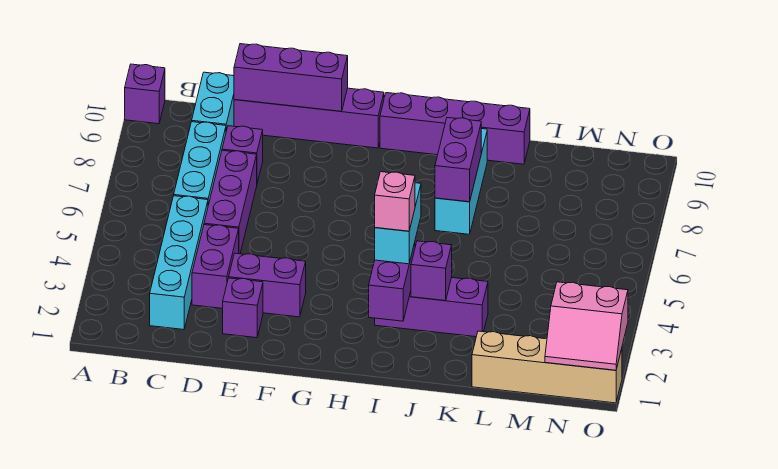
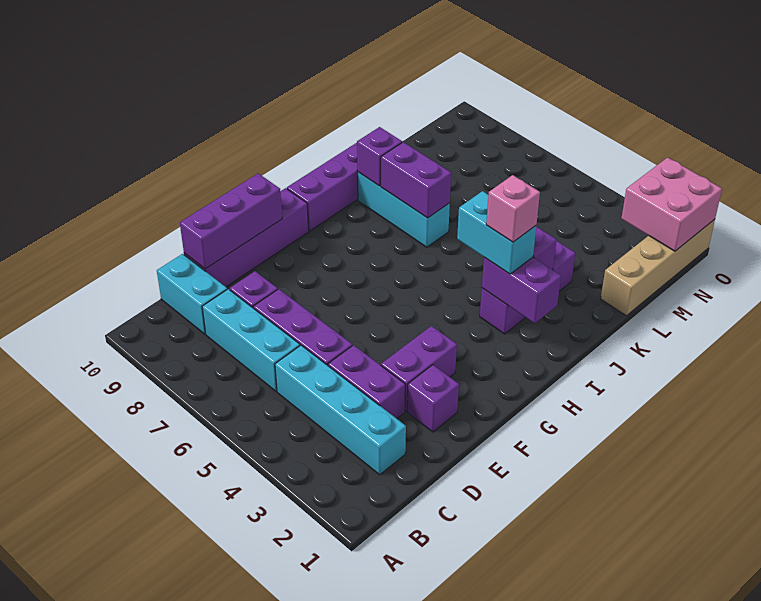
purple brick A10 level 1 -> purple brick J9 level 2
pink slope N1:O2 level 2 top 2 -> pink brick N1:O2 level 2

